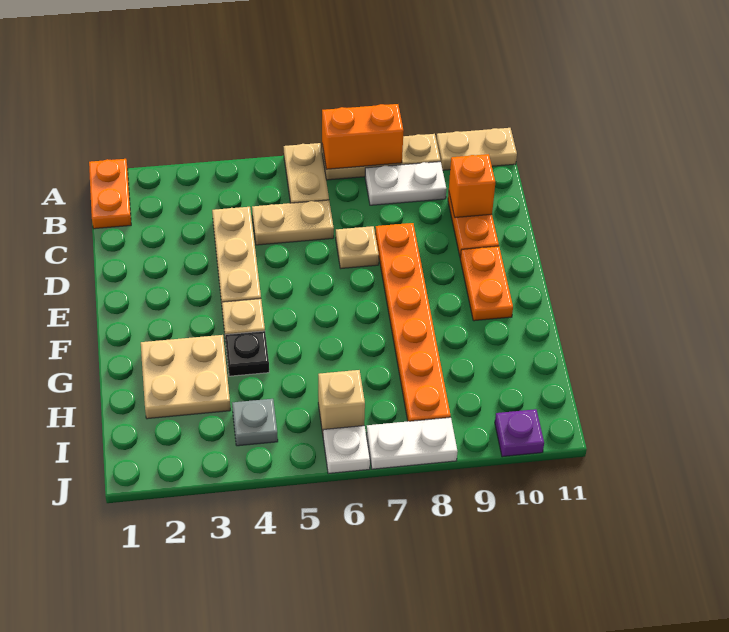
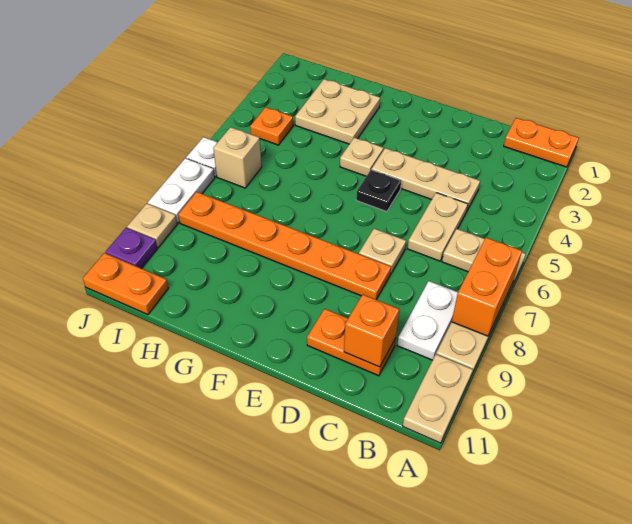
orange plate E10:F10 level 1 -> orange plate I11:J11 level 1
black plate G4 level 1 -> black plate E5 level 1
grey plate I4 level 1 -> orange plate I4 level 1
none -> tan plate J9 level 1

